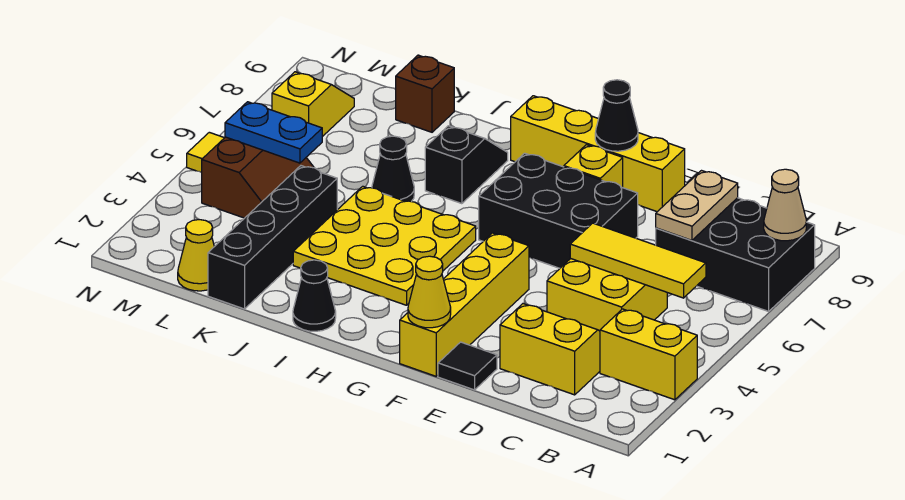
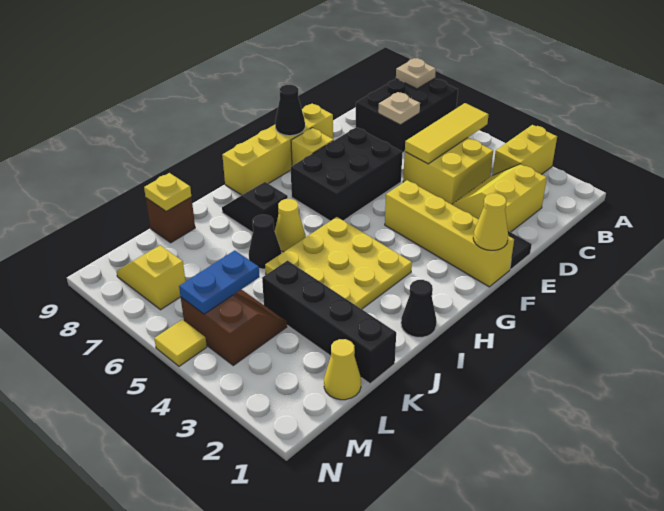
tan cone A8 level 2 -> tan plate A8 level 2
tan plate C7:C8 level 2 -> tan plate C7 level 2
none -> yellow cone I6 level 1
none -> yellow plate K9 level 2

